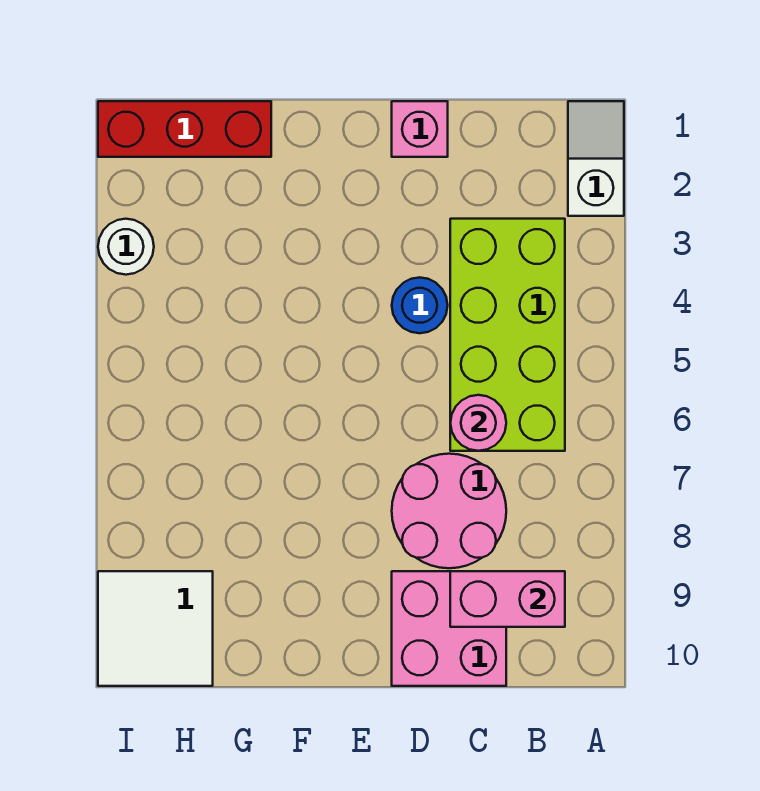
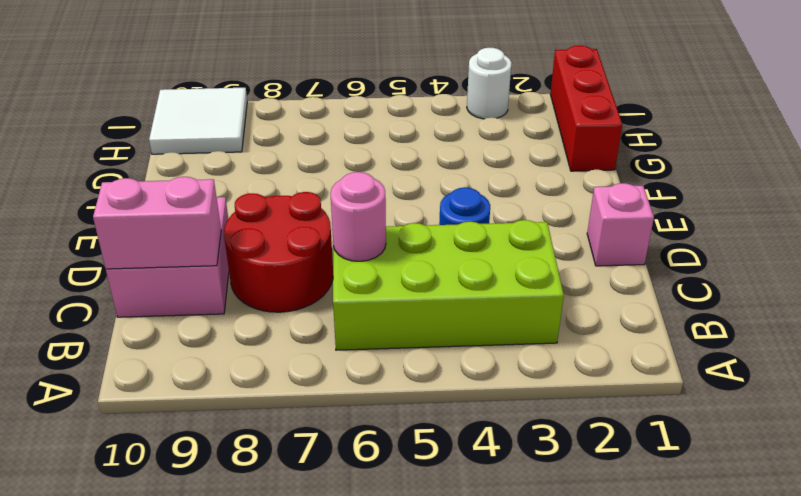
white slope A1:A2 level 1 top 2 -> none
pink brick B9:C9 level 2 -> pink brick C9:C10 level 2
pink round brick C7:D8 level 1 -> red round brick C7:D8 level 1

